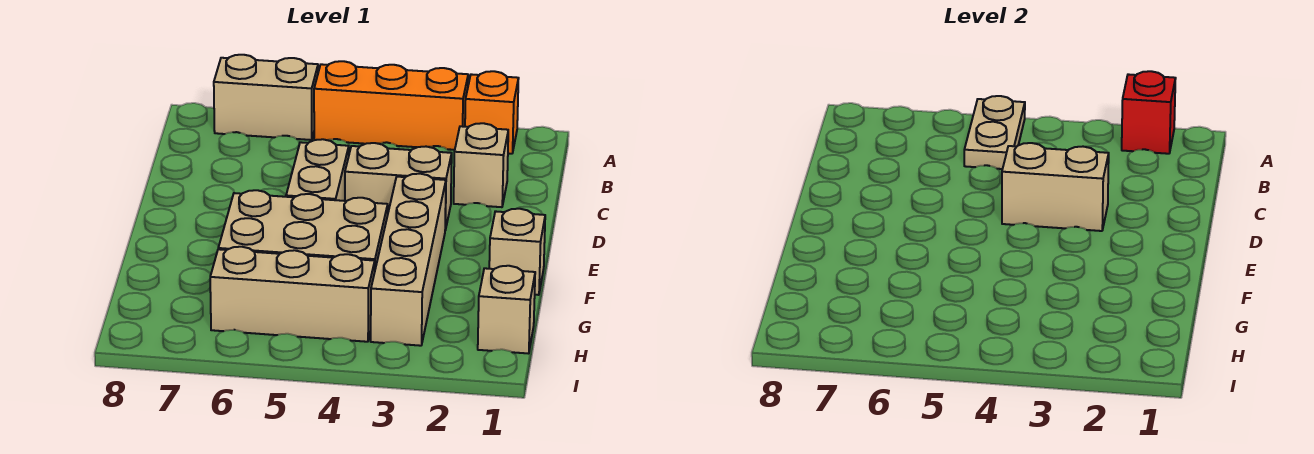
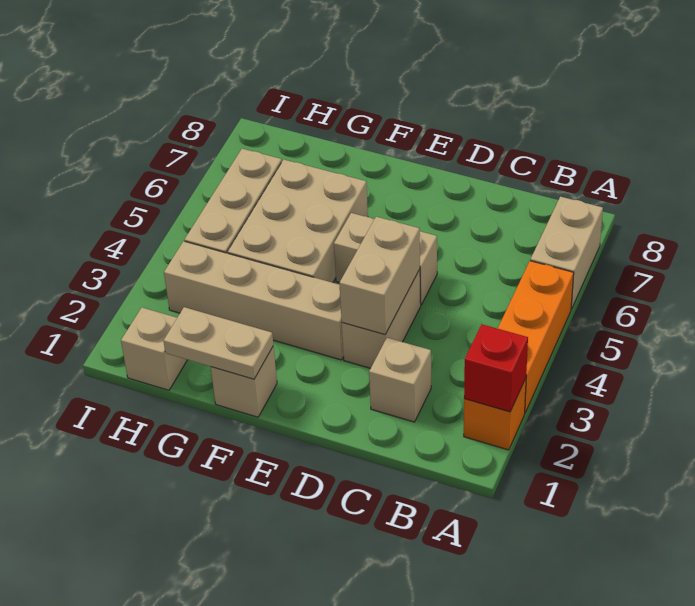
tan plate A5:B5 level 2 -> tan plate F1:G1 level 2

